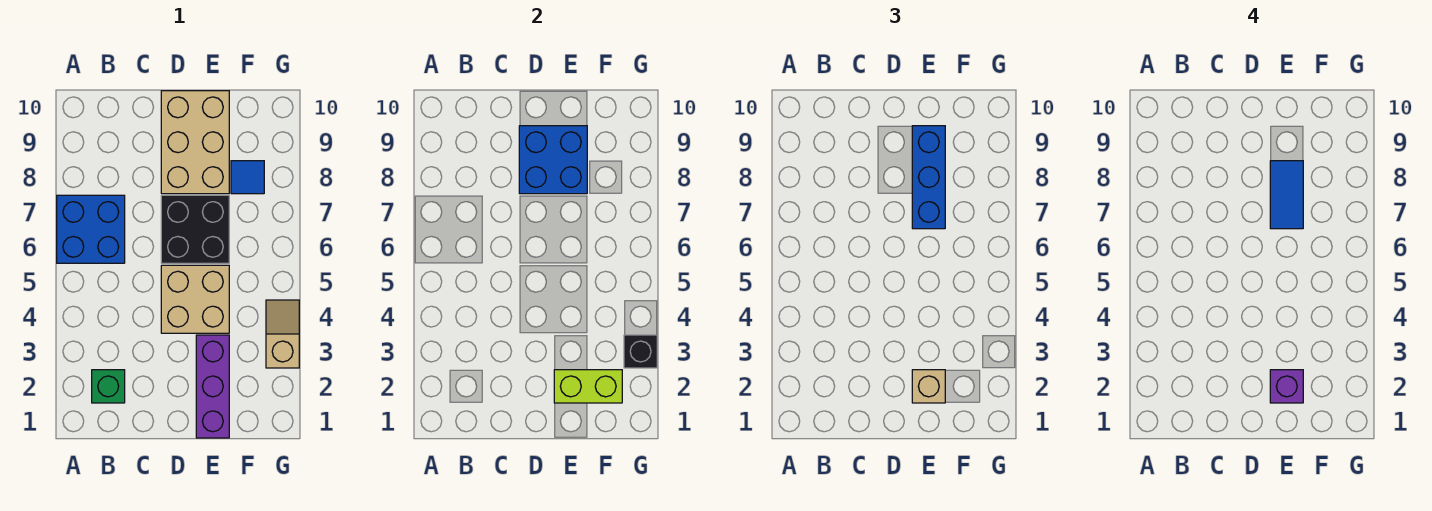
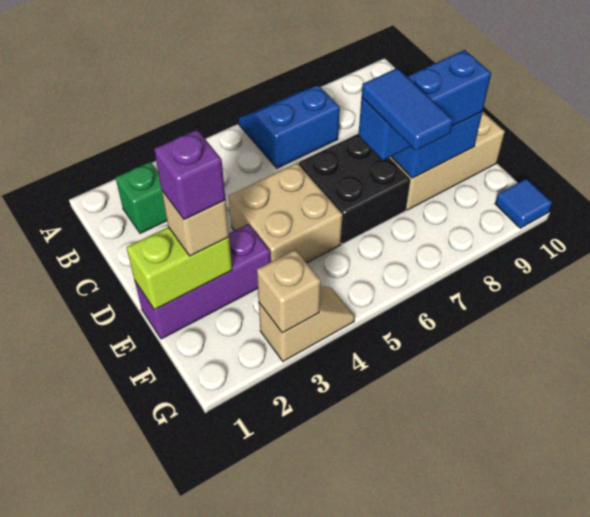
blue brick A6:B7 level 1 -> blue slope A6:B7 level 1 top B
lime brick E2:F2 level 2 -> lime brick E1:E2 level 2
blue tile E7:E8 level 4 -> blue tile E7:F7 level 4
blue tile F8 level 1 -> blue tile G10 level 1
black brick G3 level 2 -> tan brick G3 level 2

